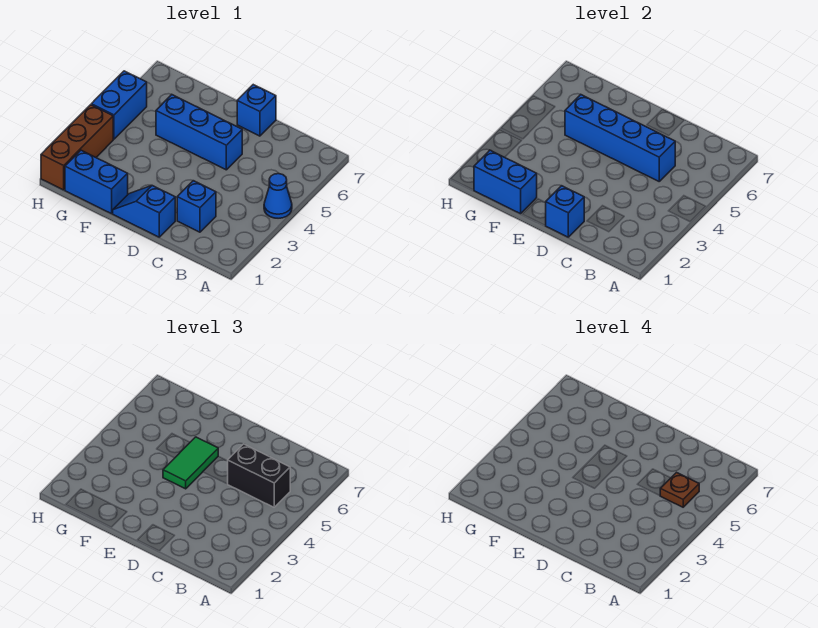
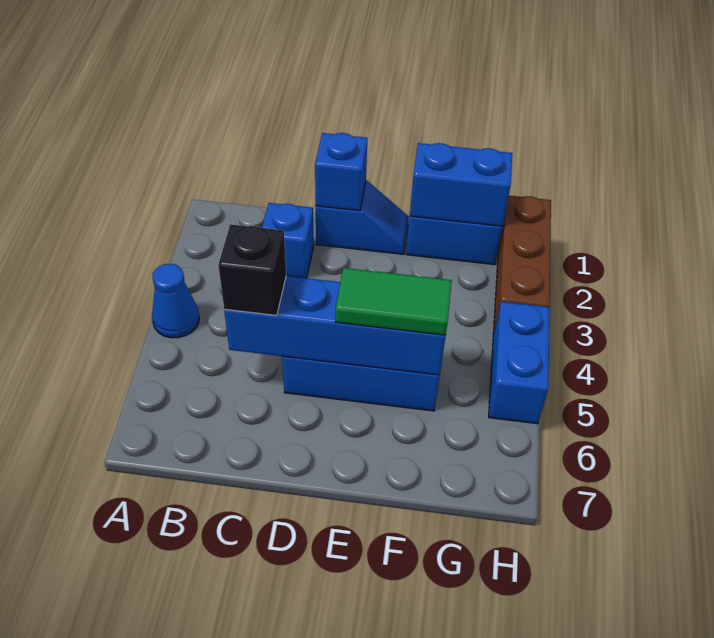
black brick B5:C5 level 3 -> black brick C5 level 3
brown plate B5 level 4 -> none
blue brick D7 level 1 -> none
green tile E4:E5 level 3 -> green tile E5:F5 level 3

